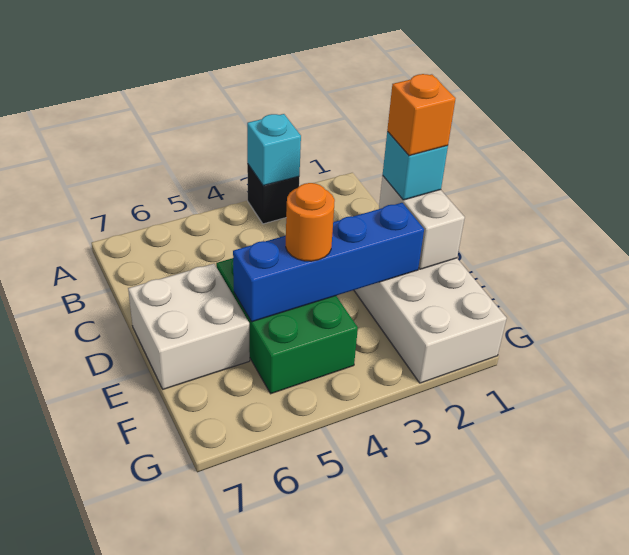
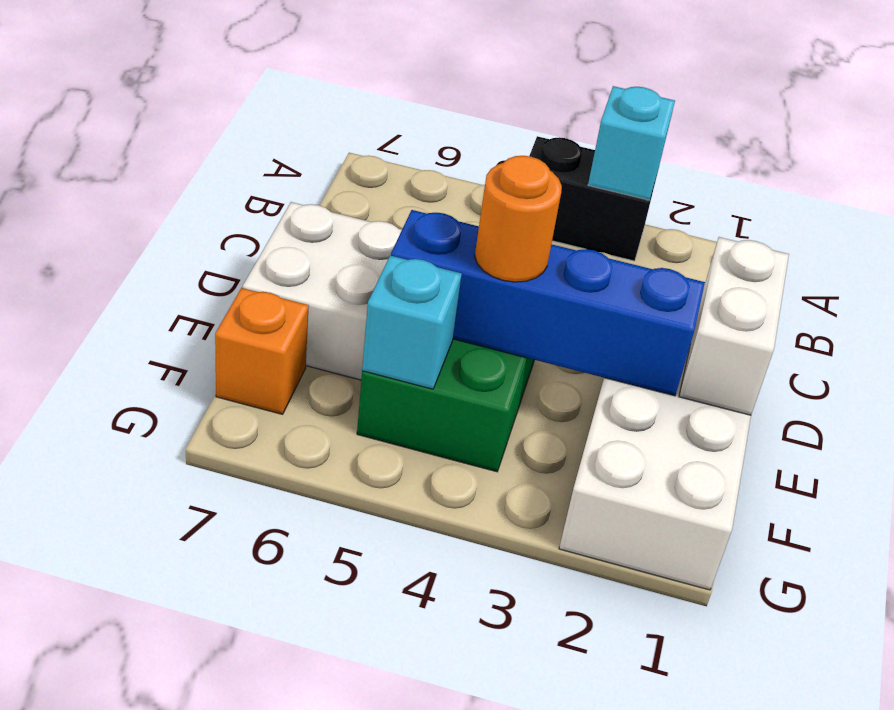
black brick A3 level 1 -> black brick A3:A4 level 1
cyan brick D1 level 3 -> cyan brick F5 level 2
orange brick D1 level 4 -> orange brick F7 level 1

